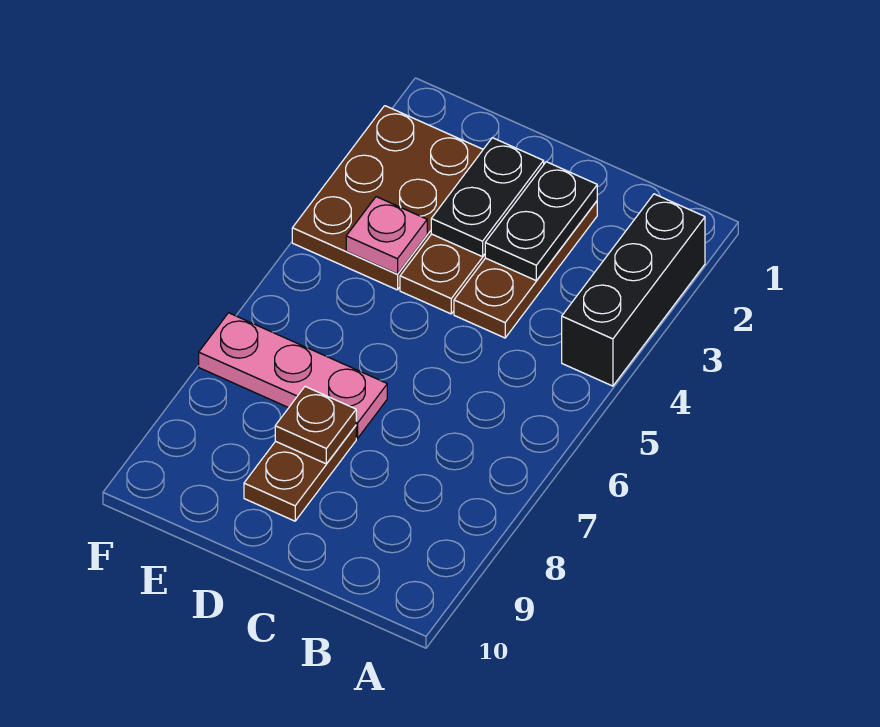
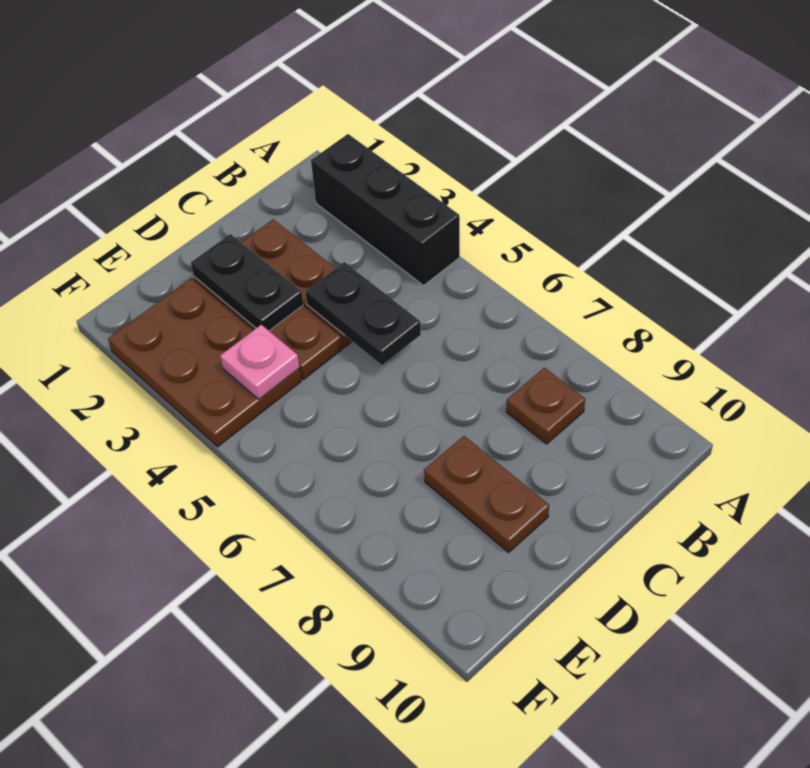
black plate C2:C3 level 2 -> black plate C4:C5 level 2
pink plate D7:F7 level 1 -> none
brown plate D8 level 2 -> brown plate B8 level 1

